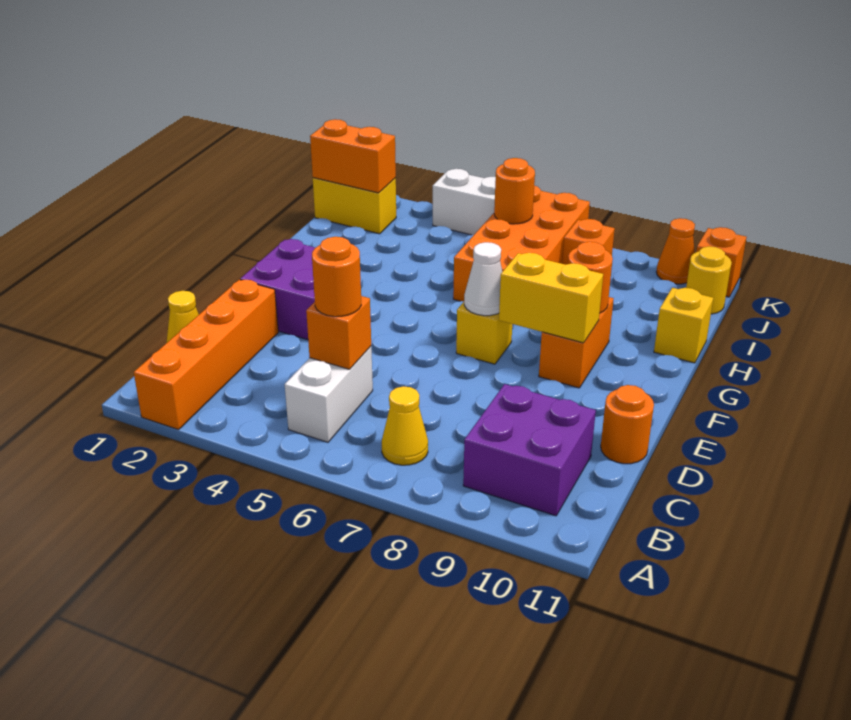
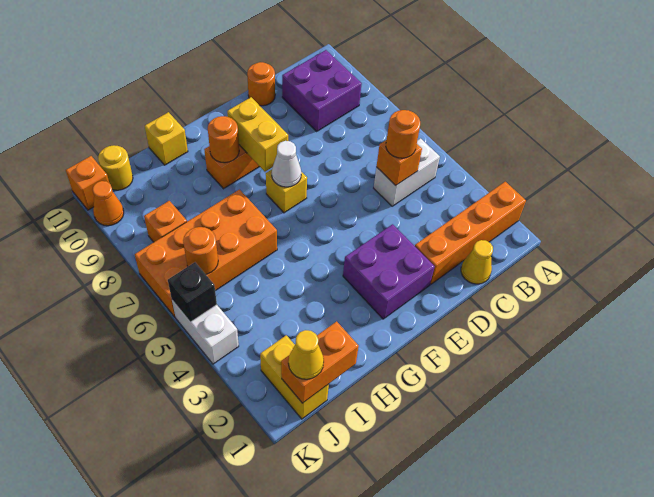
yellow cone B7 level 1 -> yellow cone J1 level 3
orange brick J1:J2 level 2 -> orange brick I1:J1 level 2
none -> black brick K5 level 2

